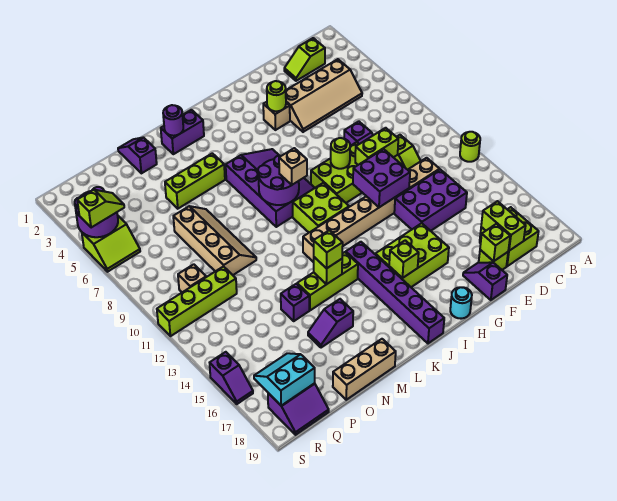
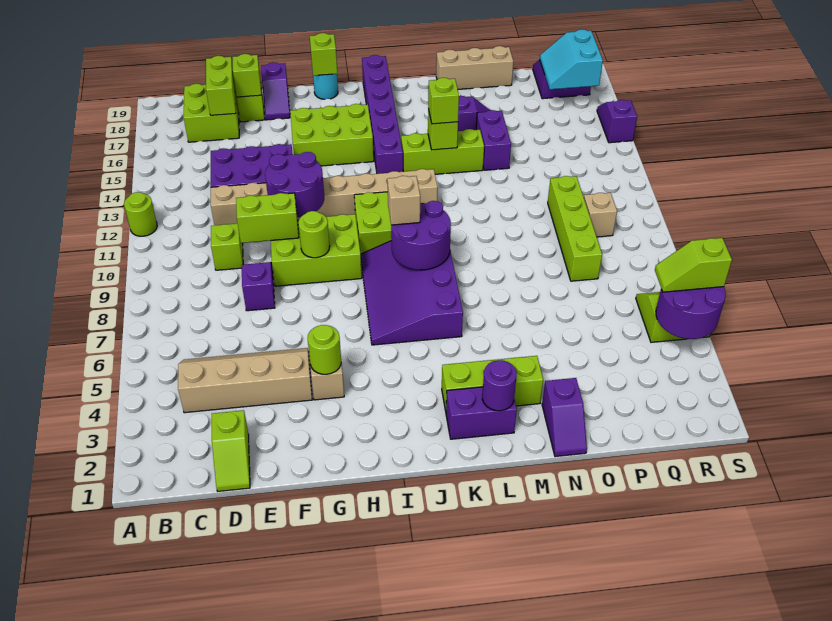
lime slope C2:D2 level 1 top C -> lime slope D1:D2 level 1 top 2
purple brick F11:G12 level 2 -> purple round brick F11:G12 level 2
lime brick I16 level 2 -> lime brick H19 level 2
lime brick L5:N5 level 1 -> lime brick K3:M3 level 1
tan slope N7:O10 level 1 top O -> none
purple brick N14 level 1 -> purple brick N14:N15 level 1
lime brick P11:S11 level 1 -> lime brick P8:P11 level 1
cyan slope Q17:R18 level 2 top 18 -> cyan slope Q17:R18 level 2 top R

